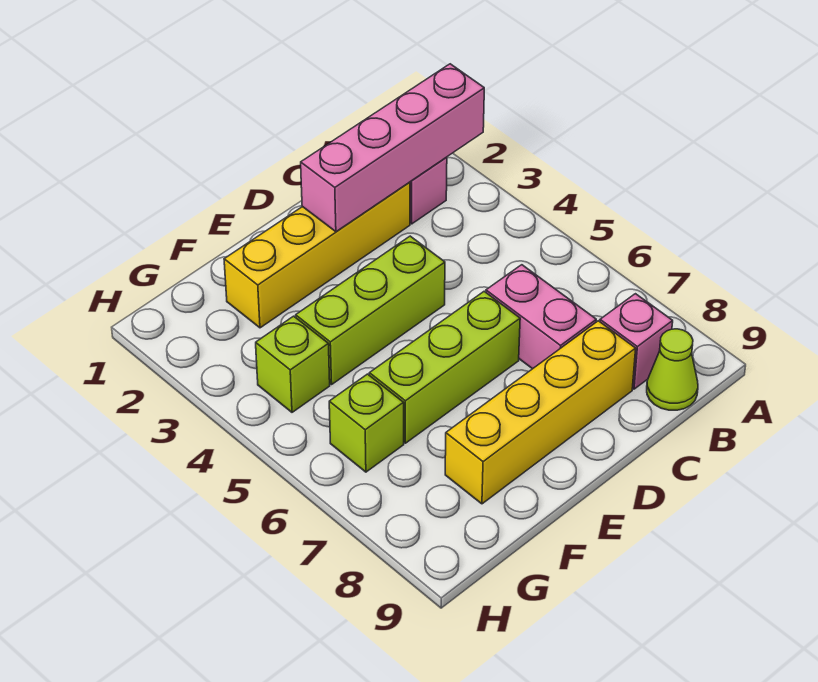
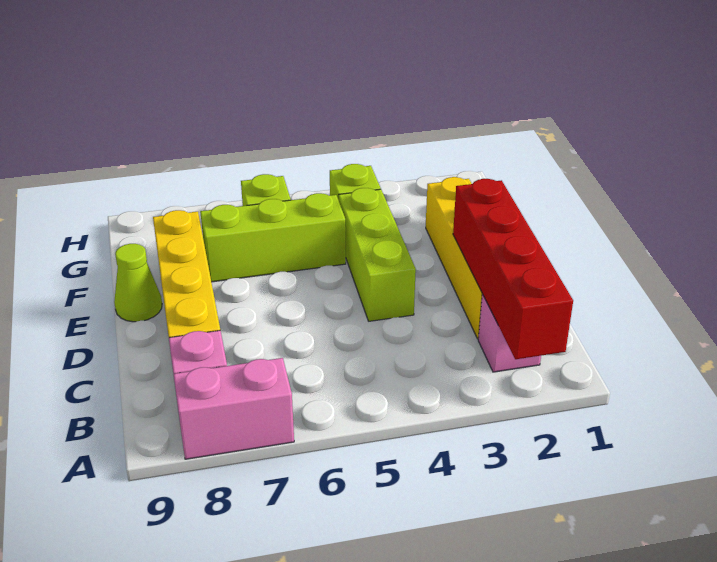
pink brick A2:D2 level 2 -> red brick A2:D2 level 2
lime cone B9 level 1 -> lime cone E9 level 1
pink brick C6:C7 level 1 -> pink brick A7:A8 level 1
lime brick D6:F6 level 1 -> lime brick F5:F7 level 1

